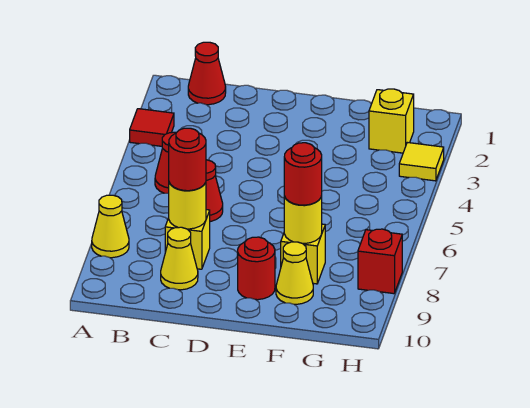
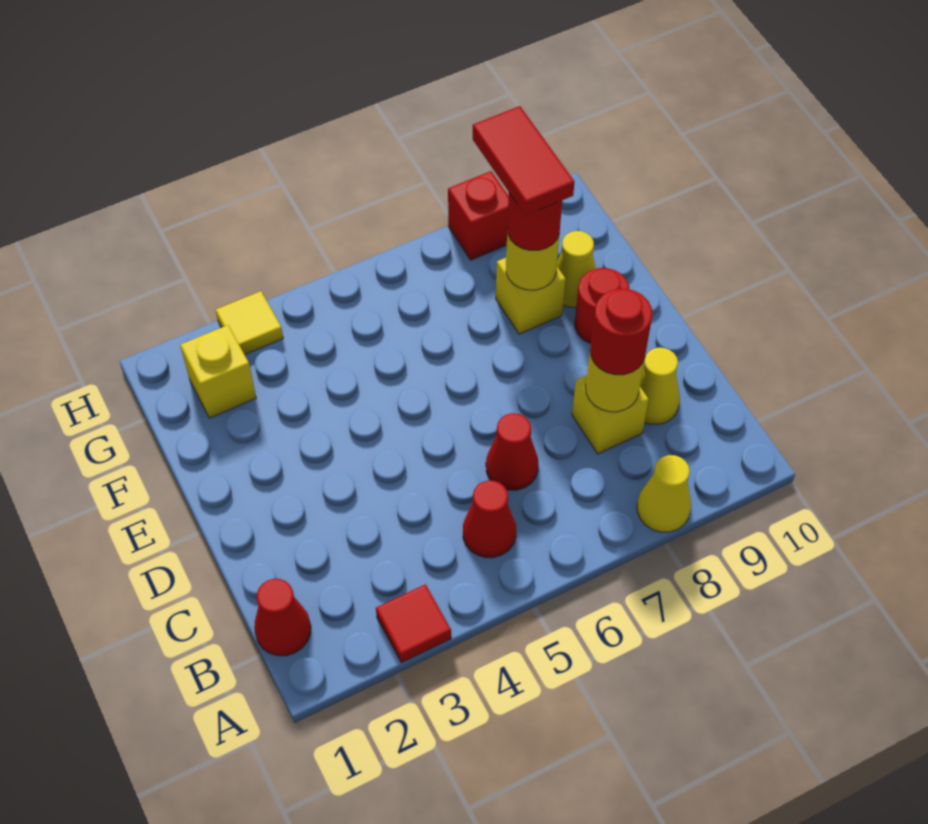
none -> red tile F8:G8 level 4

